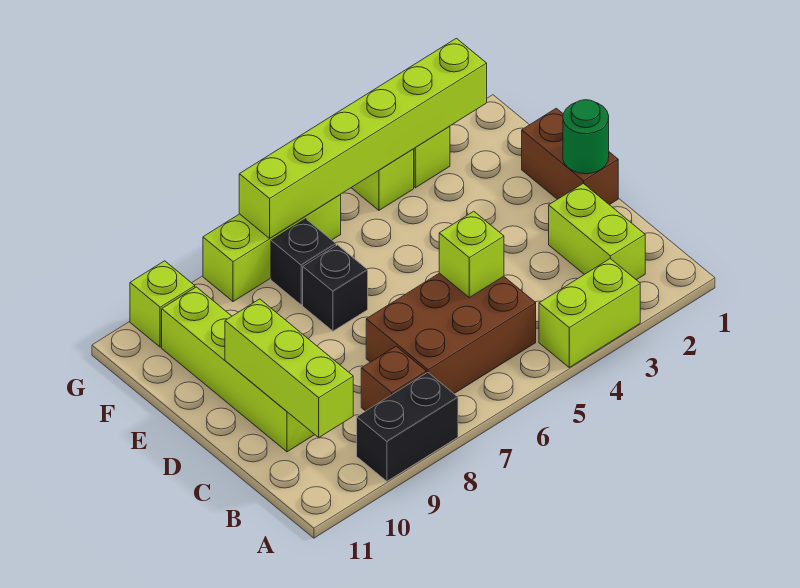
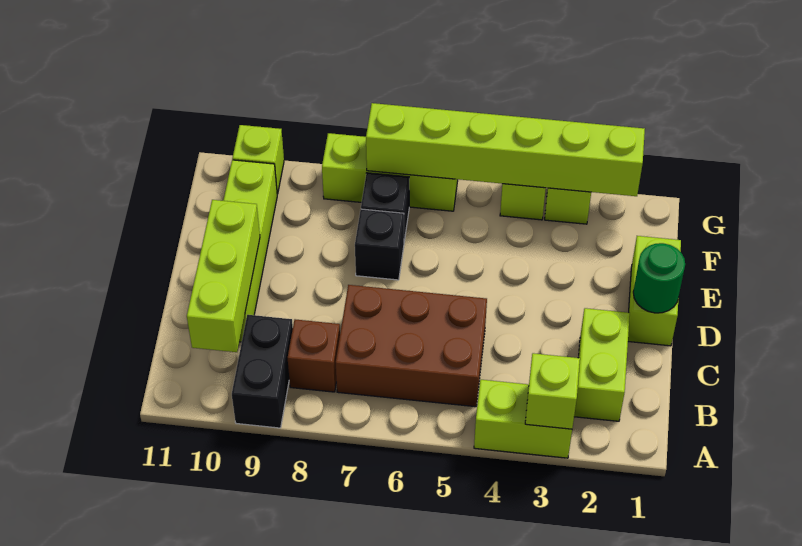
black brick A8:A9 level 1 -> black brick A9:B9 level 1
lime brick C5 level 2 -> lime brick A3 level 2
brown brick D1:E1 level 1 -> lime brick D1:E1 level 1

